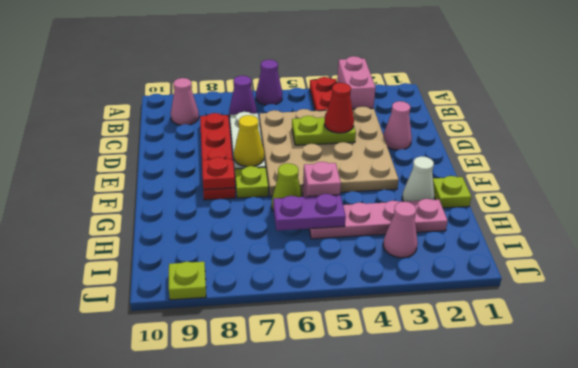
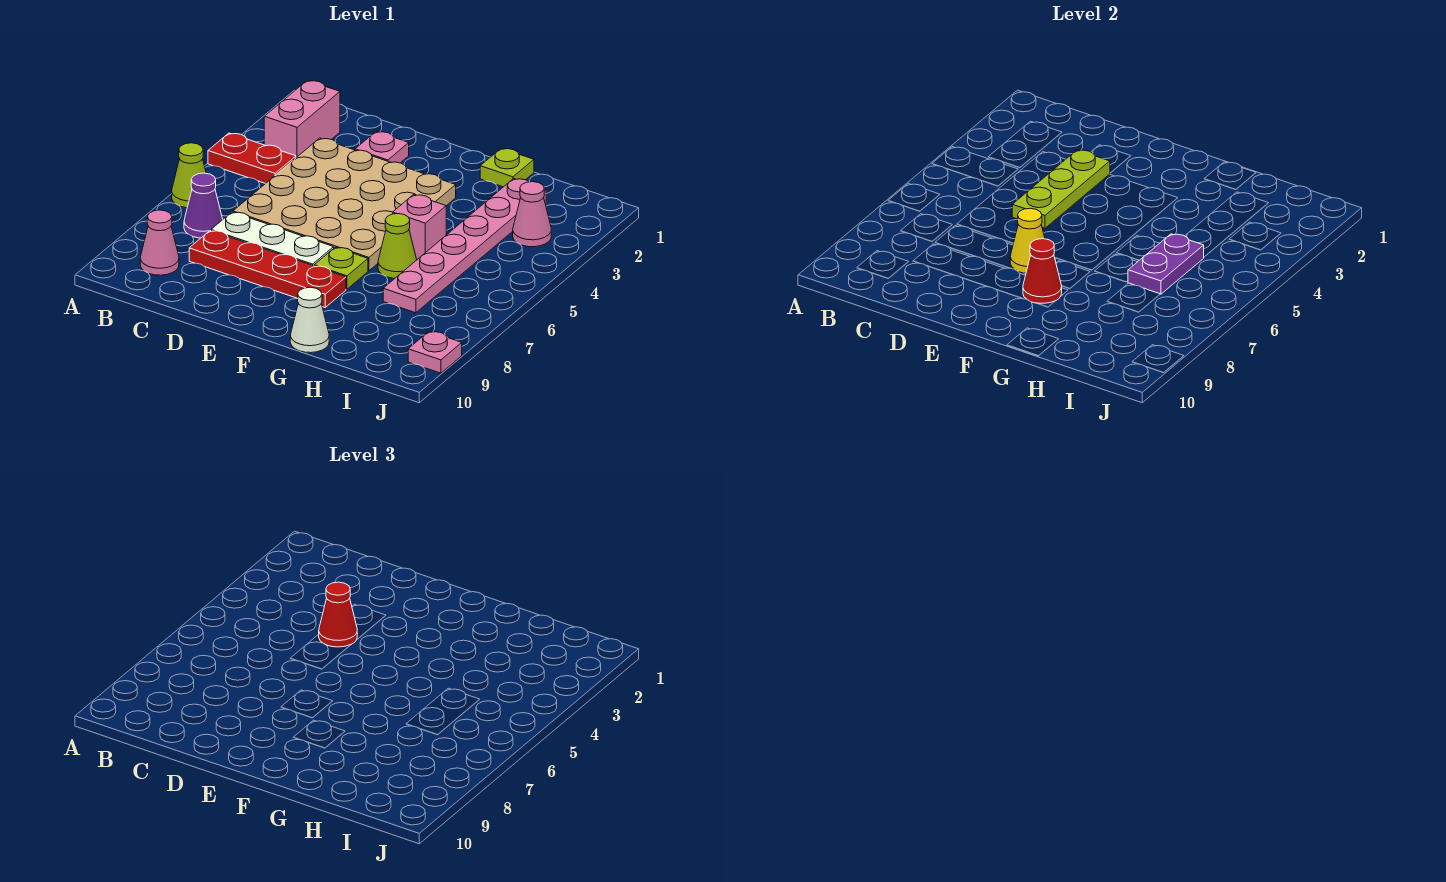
pink brick A3:B3 level 1 -> pink brick B2:B3 level 1
purple cone A6 level 1 -> lime cone A6 level 1
pink cone D2 level 1 -> pink plate D2 level 1
lime plate D4:D5 level 2 -> lime plate D3:D5 level 2
red plate F8 level 2 -> red cone F8 level 2
white cone G2 level 1 -> white cone G10 level 1
pink plate H2:H5 level 1 -> pink plate H2:H7 level 1
lime plate J9 level 1 -> pink plate J9 level 1

